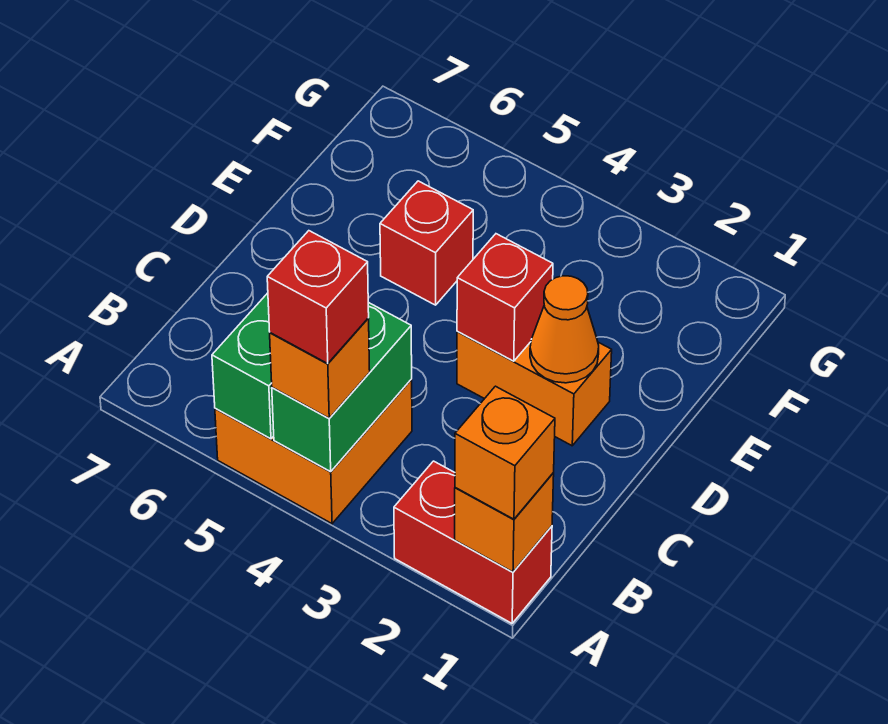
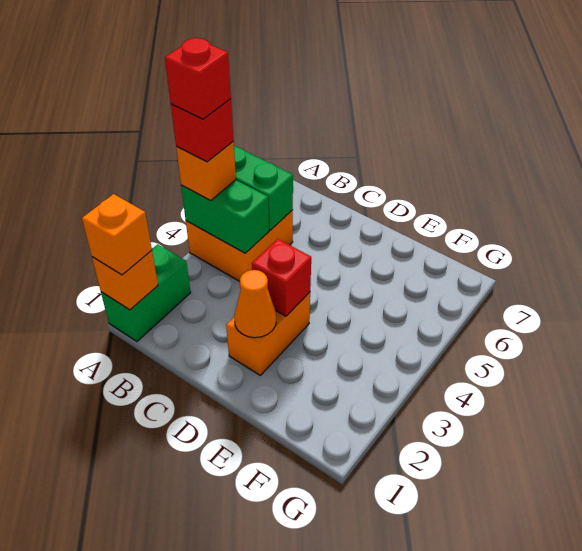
red brick A1:A2 level 1 -> green brick A1:A2 level 1
red brick E5 level 1 -> red brick A4 level 5

